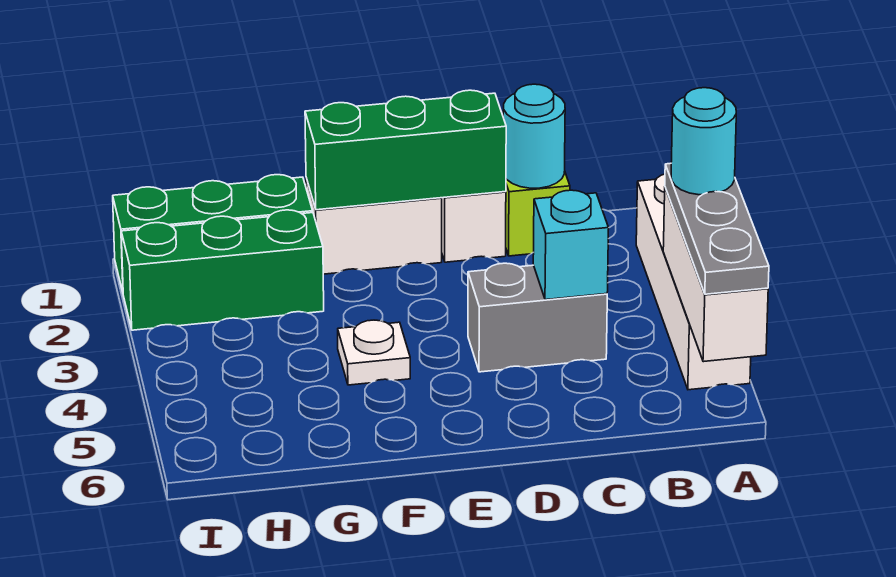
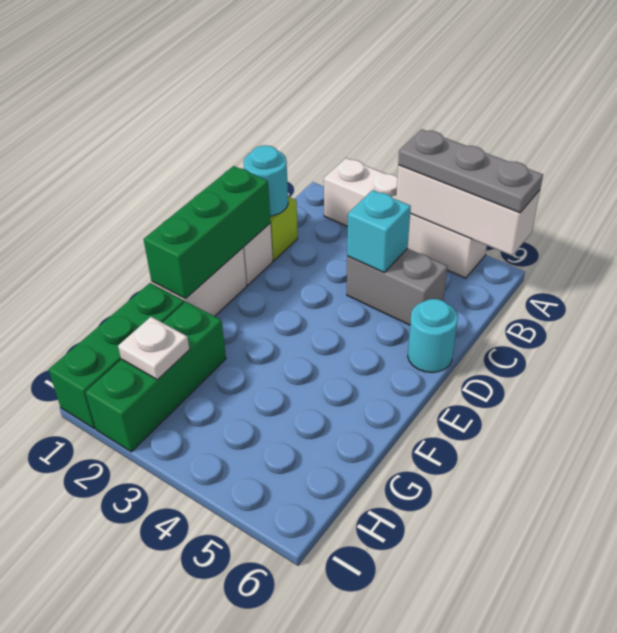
cyan round brick A4 level 4 -> cyan round brick D6 level 1
grey brick C4:D4 level 1 -> grey brick C4:C5 level 1
white plate F4 level 1 -> white plate H2 level 2

